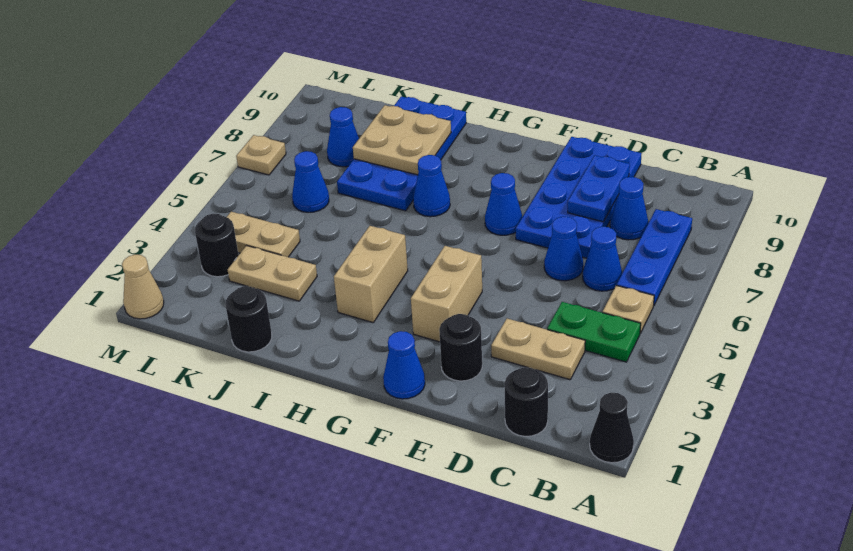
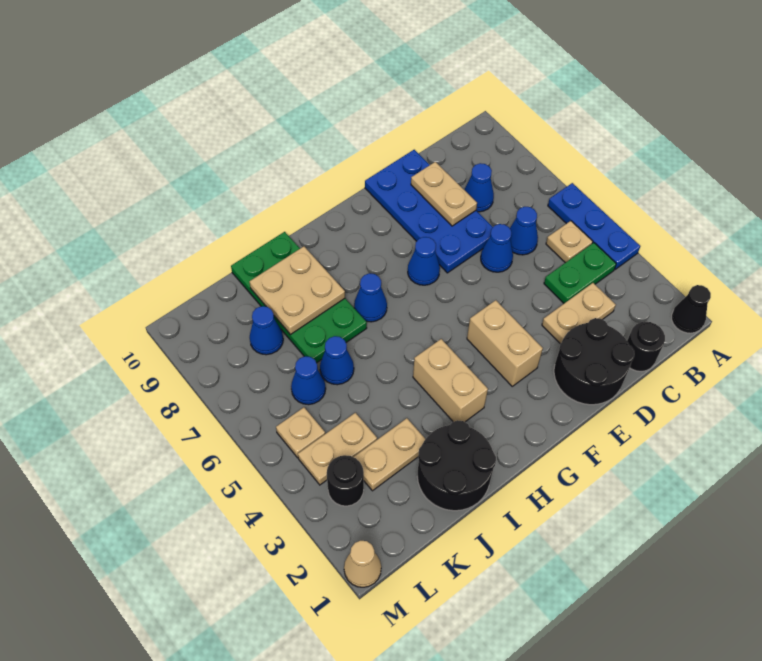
blue plate B6:B8 level 1 -> blue plate A4:A6 level 1
blue plate D8:D9 level 2 -> tan plate D8:D9 level 2
black round brick E2 level 1 -> black round brick D1:E2 level 1
blue cone F1 level 1 -> blue cone J6 level 1
blue plate I7:J10 level 1 -> green plate I7:J10 level 1
black round brick J1 level 1 -> black round brick I1:J2 level 1
tan plate M7 level 1 -> tan plate L5 level 1

